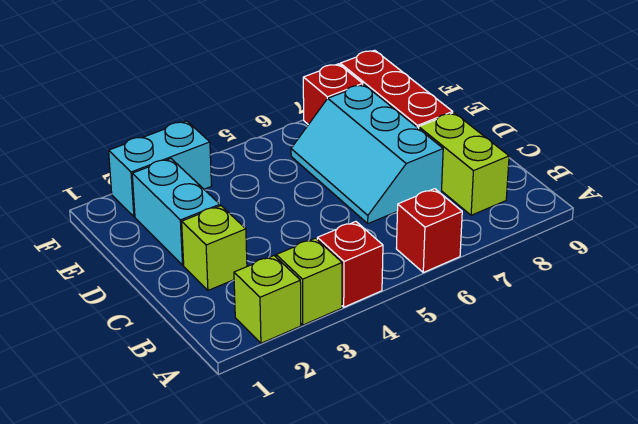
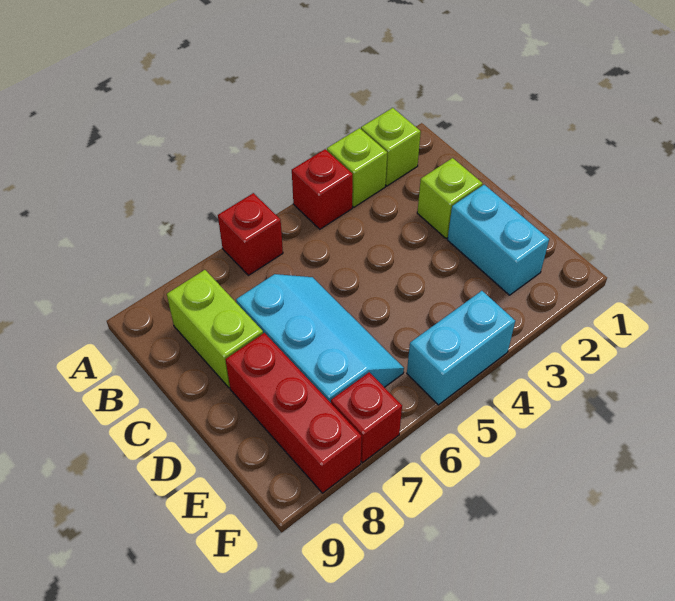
cyan brick F2:F3 level 1 -> cyan brick F4:F5 level 1

